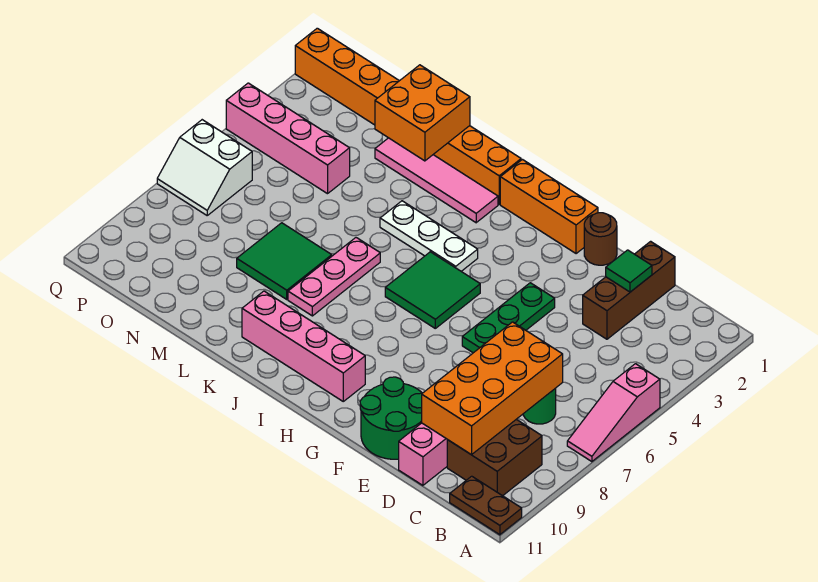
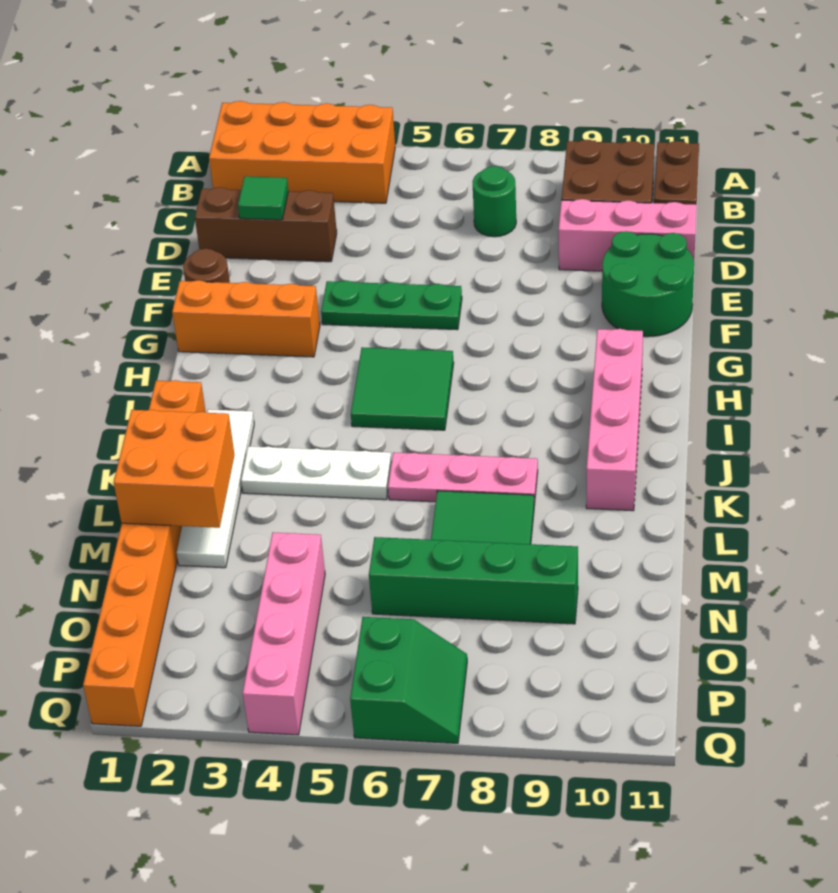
pink slope A5:A7 level 1 top 5 -> none
orange brick C7:D10 level 2 -> orange brick A1:B4 level 1
orange brick G1:I1 level 1 -> orange brick G1:G3 level 1
white plate I4:K4 level 1 -> white plate K3:K5 level 1
pink tile J2:M2 level 1 -> white tile J2:M2 level 1
none -> green brick N6:N9 level 1
white slope P6:Q7 level 1 top 6 -> green slope P6:Q7 level 1 top 6

